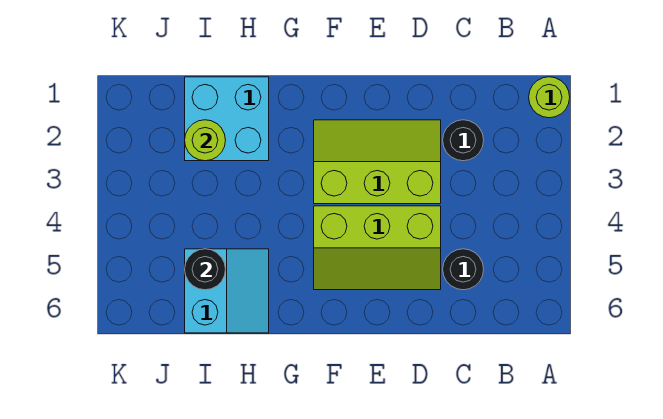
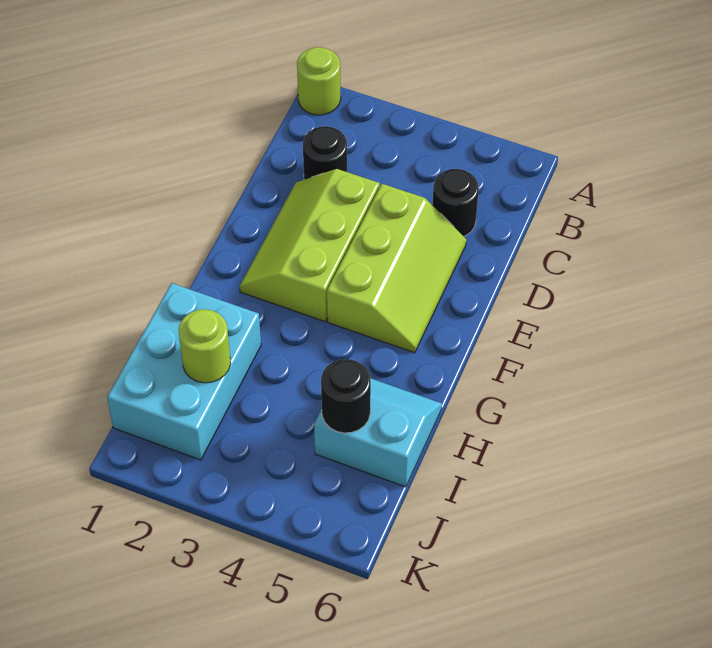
cyan brick H1:I2 level 1 -> cyan brick H1:J2 level 1

